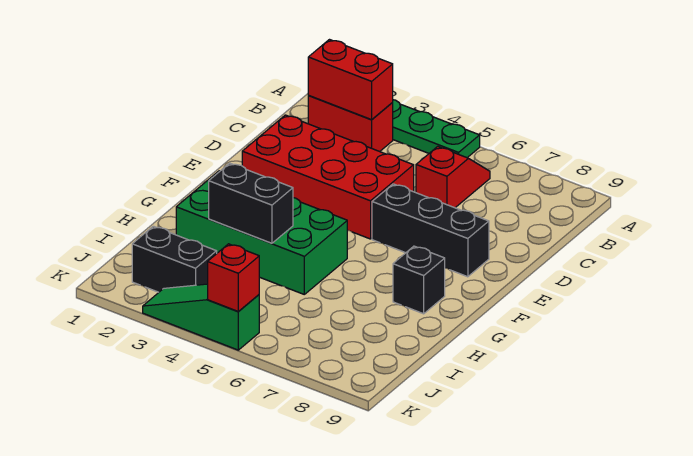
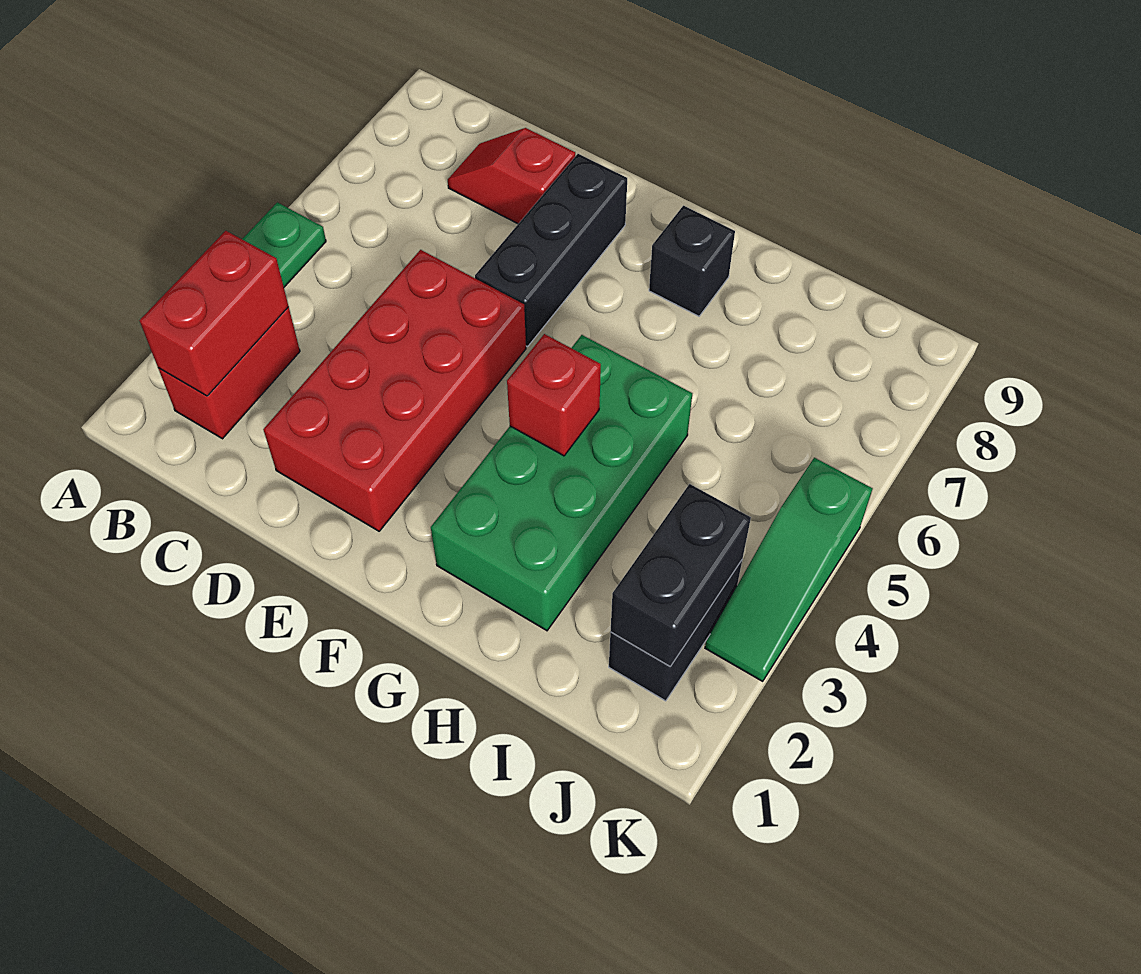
red slope B6:C6 level 1 top C -> red slope C8:D8 level 1 top D
black brick H3:H4 level 2 -> black brick J2:J3 level 2
red brick K5 level 2 -> red brick G4 level 2

